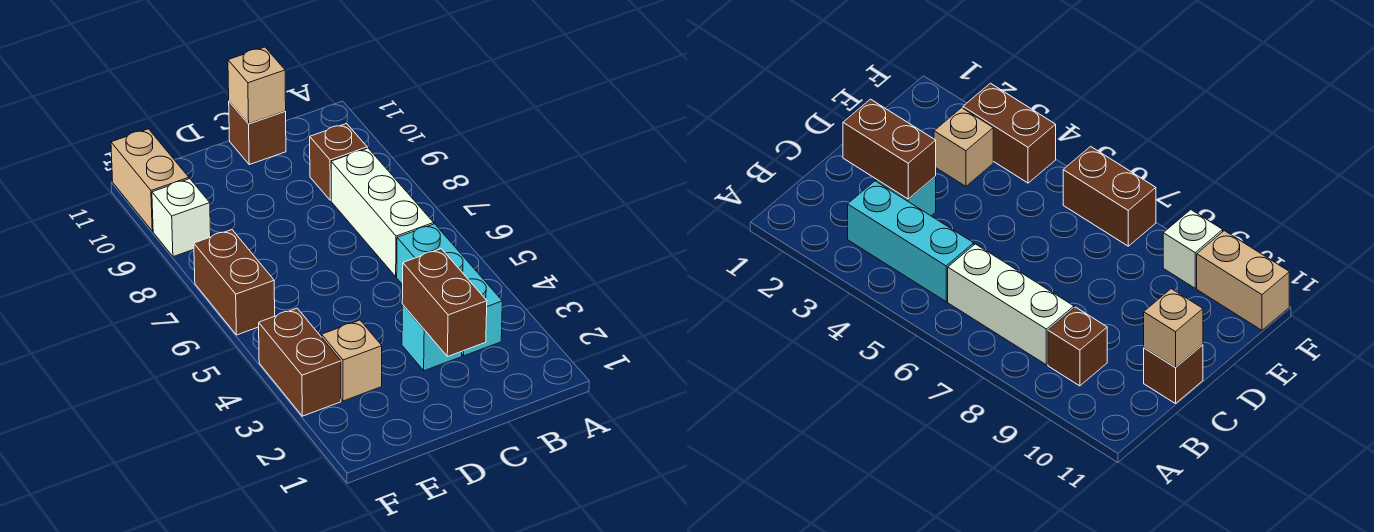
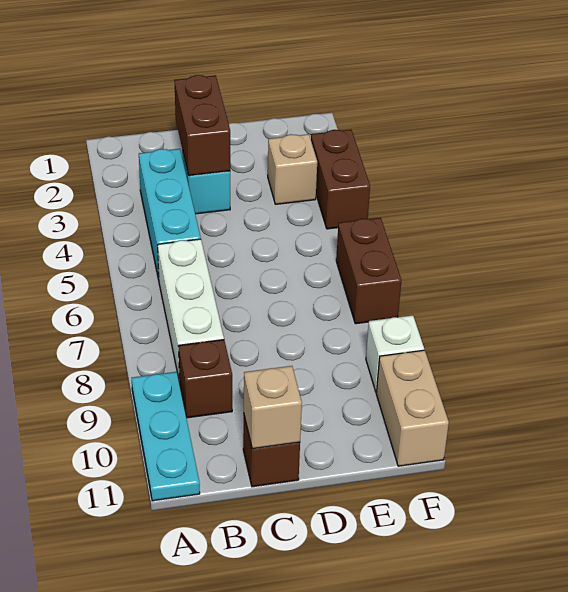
none -> cyan plate A9:A11 level 1

